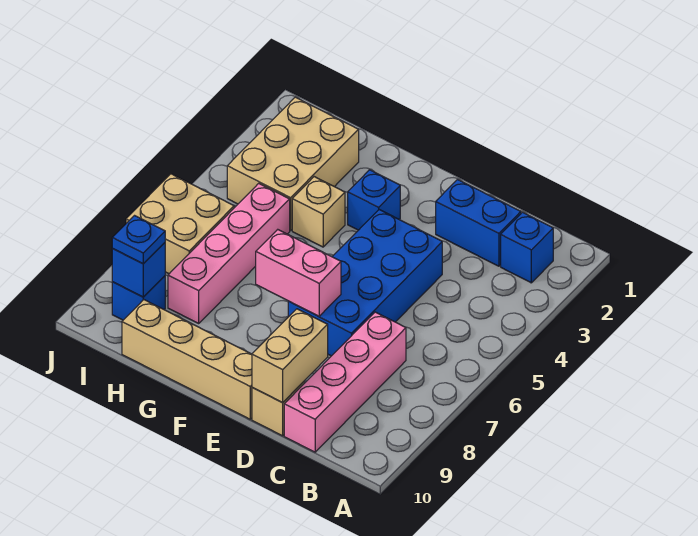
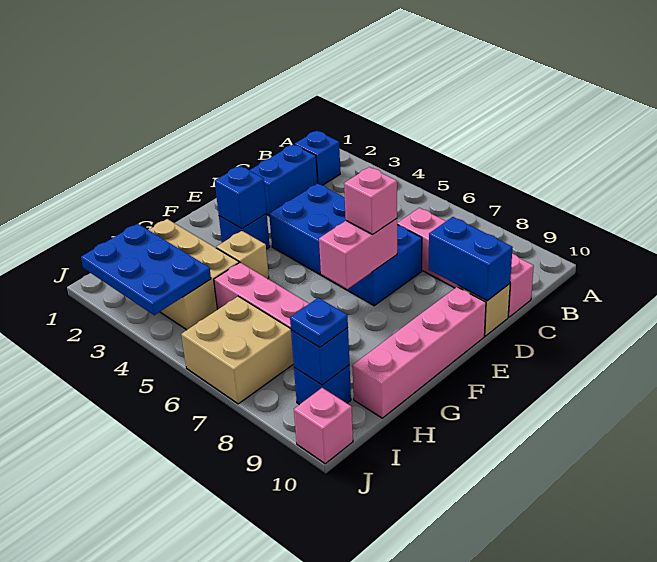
tan brick D9:D10 level 2 -> blue brick D9:D10 level 2
none -> pink brick E7 level 3
tan brick E10:H10 level 1 -> pink brick E10:H10 level 1
none -> blue brick F3 level 2
none -> blue plate I2:J4 level 2
none -> pink brick J10 level 1

